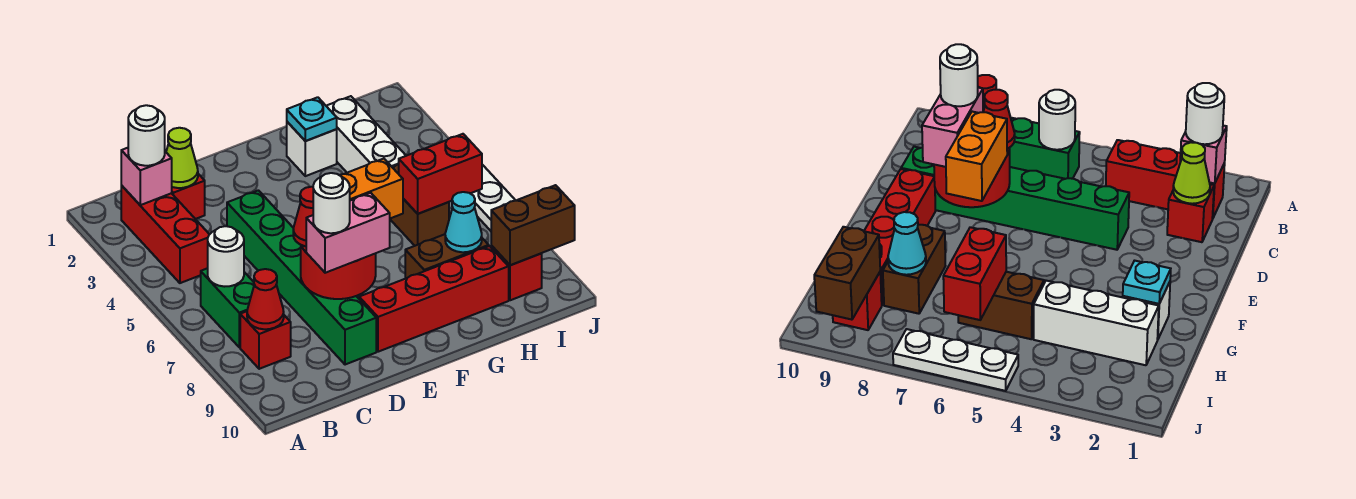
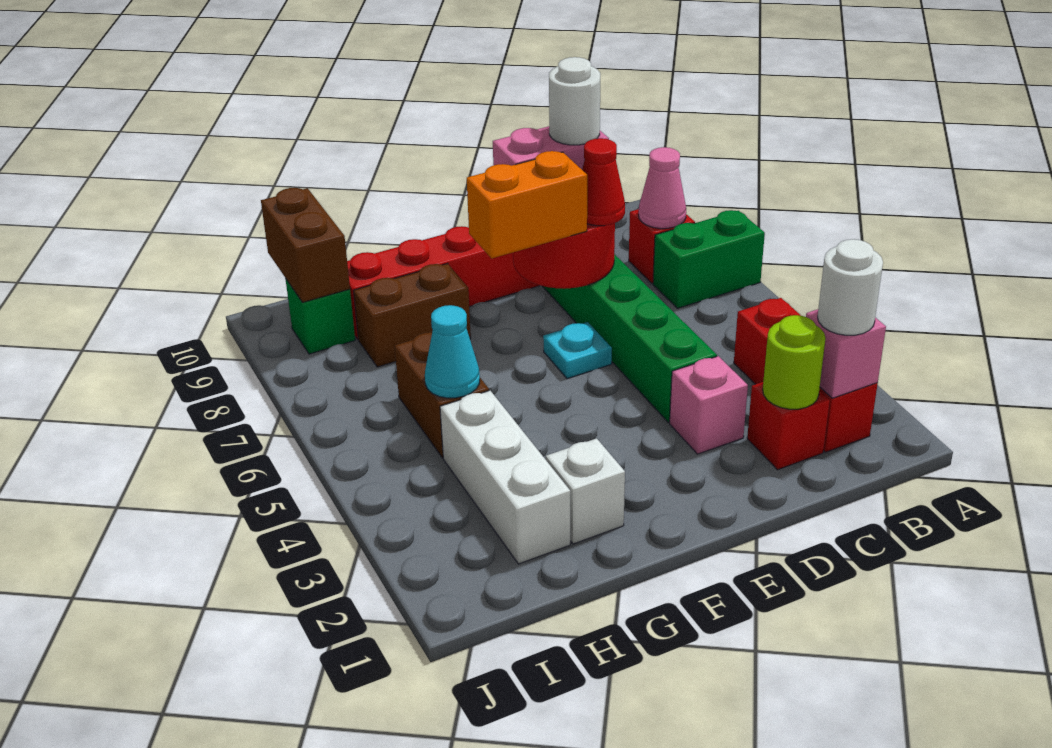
green brick B6:B7 level 1 -> green brick A7:B7 level 1
white round brick B6 level 2 -> none
red cone B8 level 2 -> pink cone B8 level 2
lime cone C2 level 2 -> lime round brick C2 level 2
none -> pink brick D3 level 1
cyan plate G2 level 2 -> cyan plate E6 level 1
red brick H6:I6 level 2 -> none
cyan cone H8 level 2 -> cyan cone H5 level 2
red brick I9 level 1 -> green brick I9 level 1
brown brick I9:J9 level 2 -> brown brick I9:I10 level 2
white plate J5:J7 level 1 -> none

